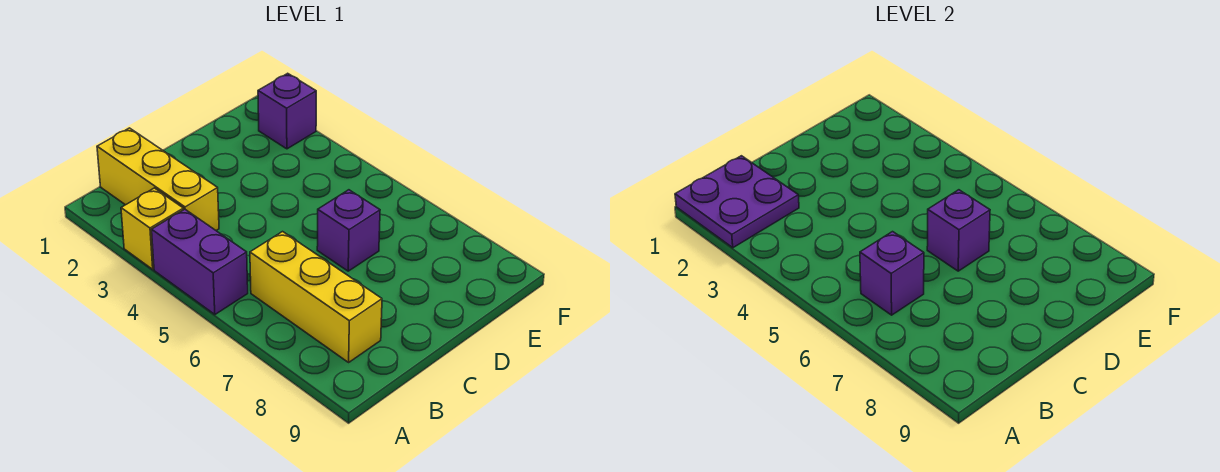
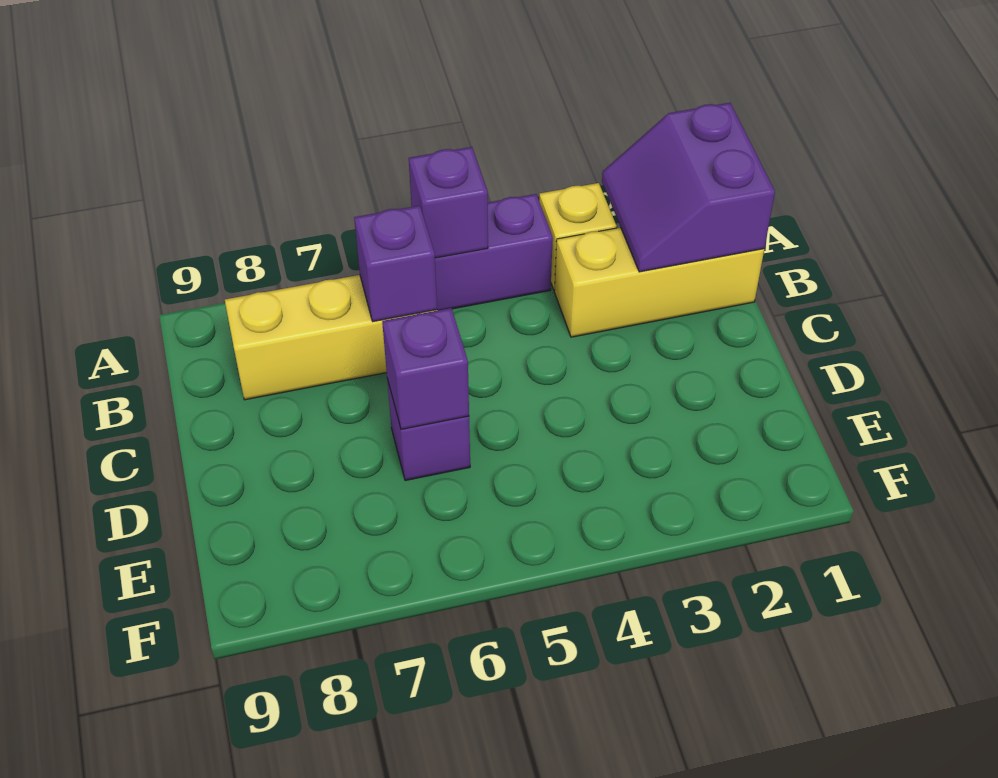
purple plate A1:B2 level 2 -> purple slope A1:B2 level 2 top 1
purple brick F2 level 1 -> purple brick A5 level 2

